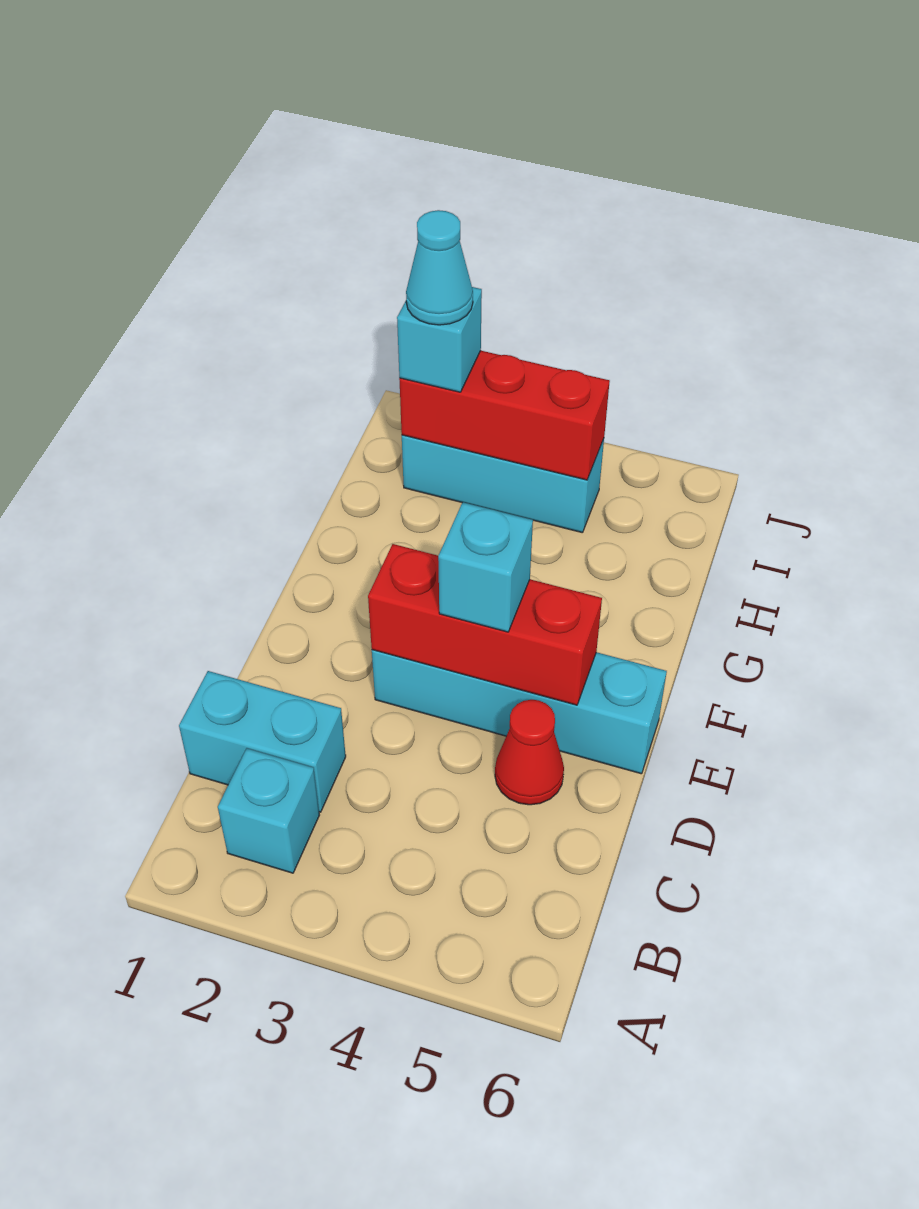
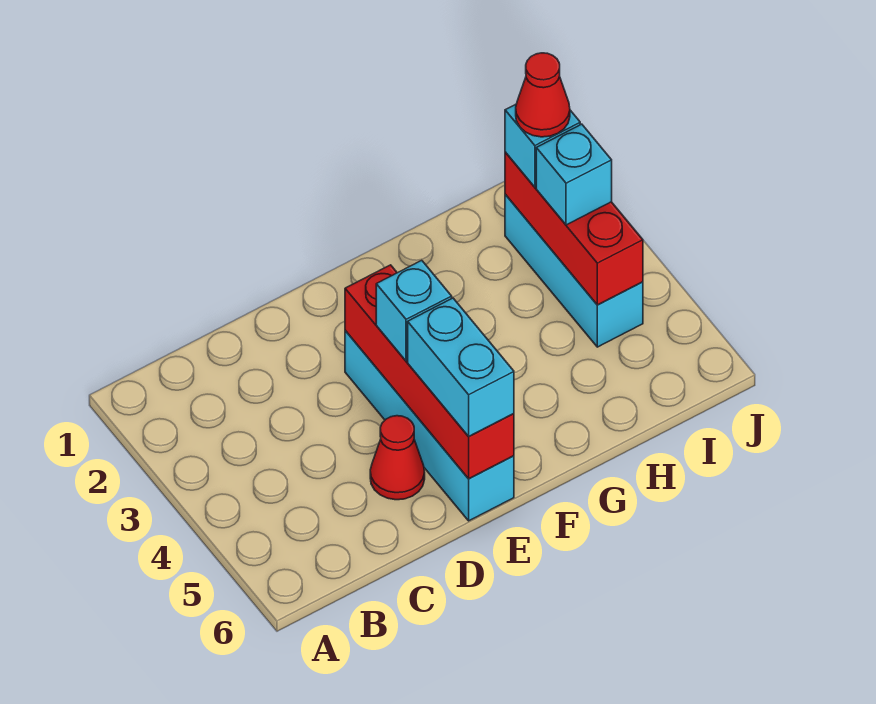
cyan brick B2 level 1 -> cyan brick I3 level 3
cyan brick C1:C2 level 1 -> cyan brick E5:E6 level 3
red brick E3:E5 level 2 -> red brick E3:E6 level 2
cyan cone I2 level 4 -> red cone I2 level 4

